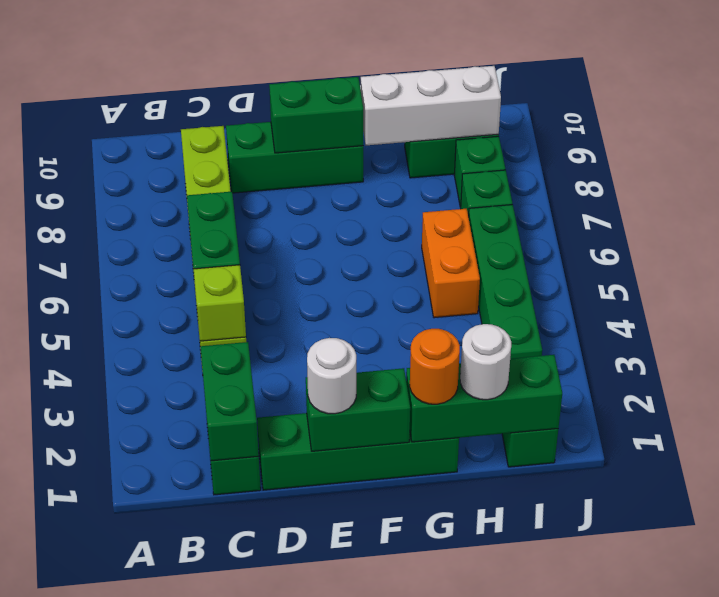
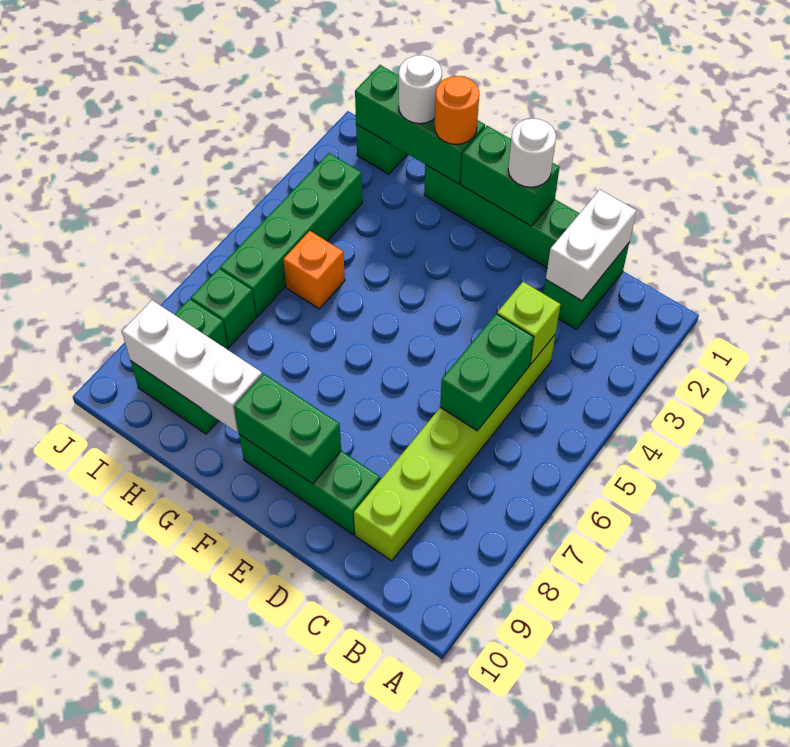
green brick C1:C2 level 2 -> white brick C1:C2 level 2
orange brick H5:H6 level 1 -> orange brick H5 level 1

